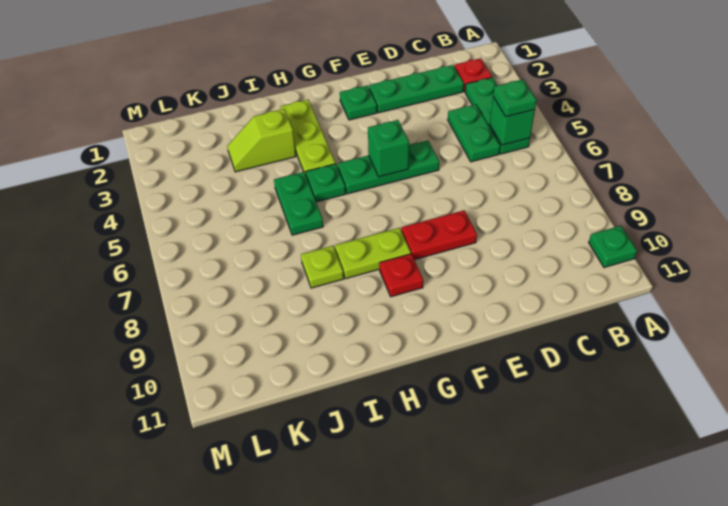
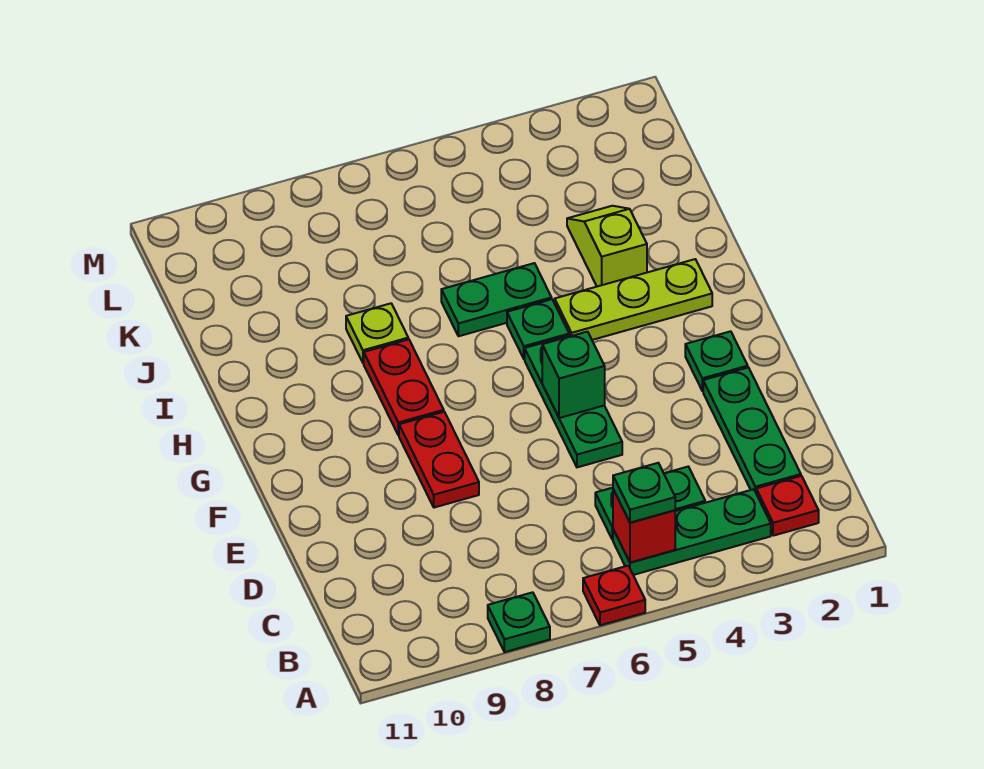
green plate A10 level 1 -> green plate A8 level 1
green brick B5 level 2 -> red brick B5 level 2
lime plate G8:H8 level 1 -> red plate G8:H8 level 1
red plate G9 level 1 -> red plate A6 level 1

